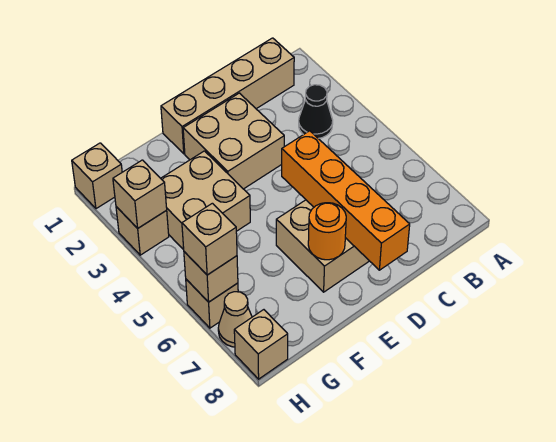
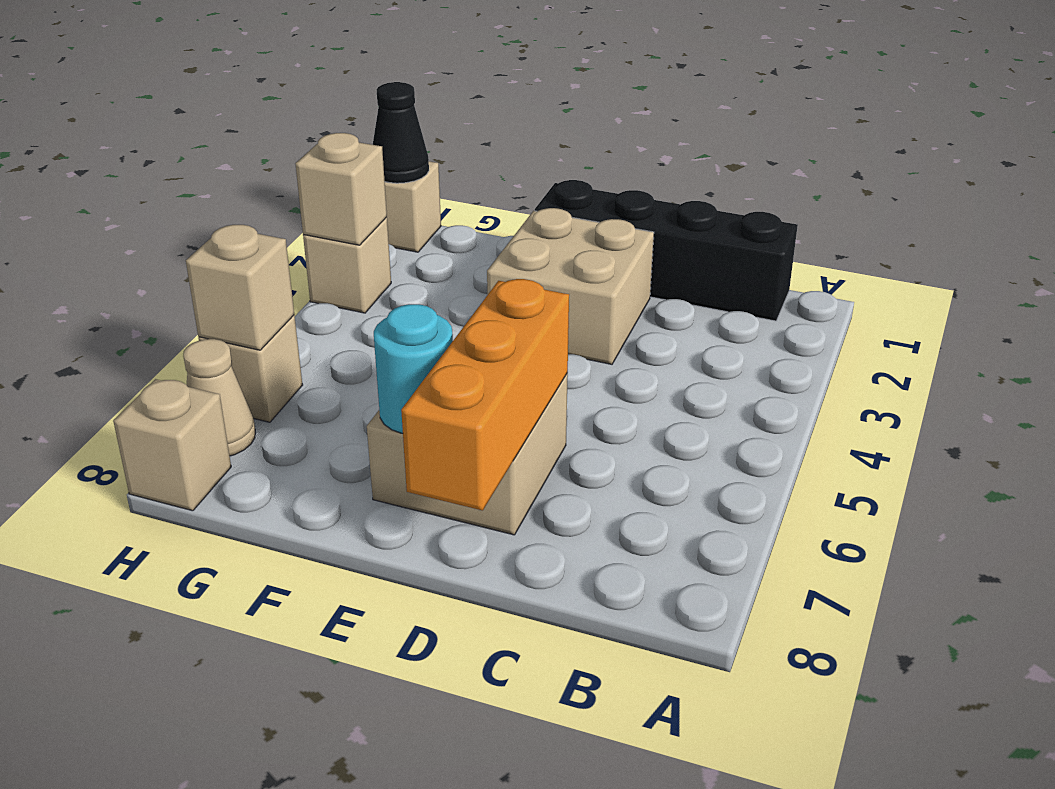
tan brick B1:E1 level 1 -> black brick B1:E1 level 1
black cone B3 level 1 -> black cone H1 level 2
orange brick D5:D8 level 2 -> orange brick D6:D8 level 2
orange round brick E7 level 2 -> cyan round brick E7 level 2
tan brick F3:G4 level 1 -> none
tan brick H6 level 3 -> none

